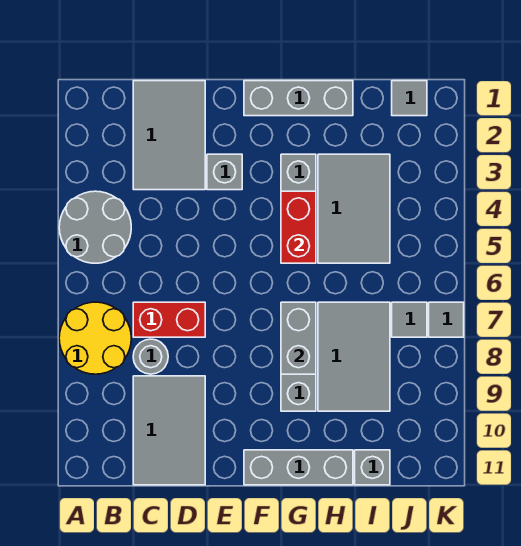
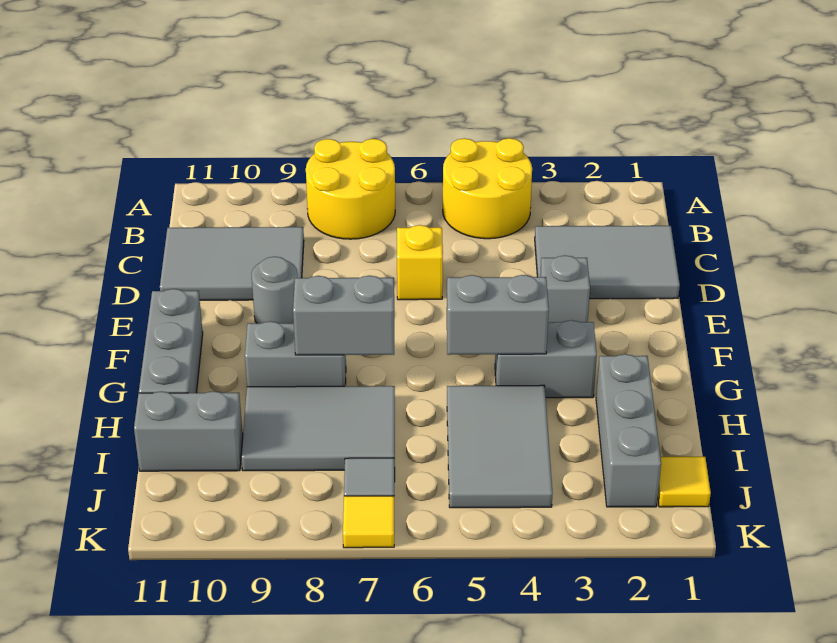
grey round brick A4:B5 level 1 -> yellow round brick A4:B5 level 1
red brick C7:D7 level 1 -> none
grey round brick C8 level 1 -> grey round brick E9 level 1
none -> yellow brick D6 level 1
grey brick F1:H1 level 1 -> grey brick H2:J2 level 1
red brick G4:G5 level 2 -> grey brick G4:G5 level 2
grey tile H3:I5 level 1 -> grey tile H4:J5 level 1
grey brick I11 level 1 -> grey brick I10:I11 level 1
grey tile J1 level 1 -> yellow tile J1 level 1
grey tile K7 level 1 -> yellow tile K7 level 1

